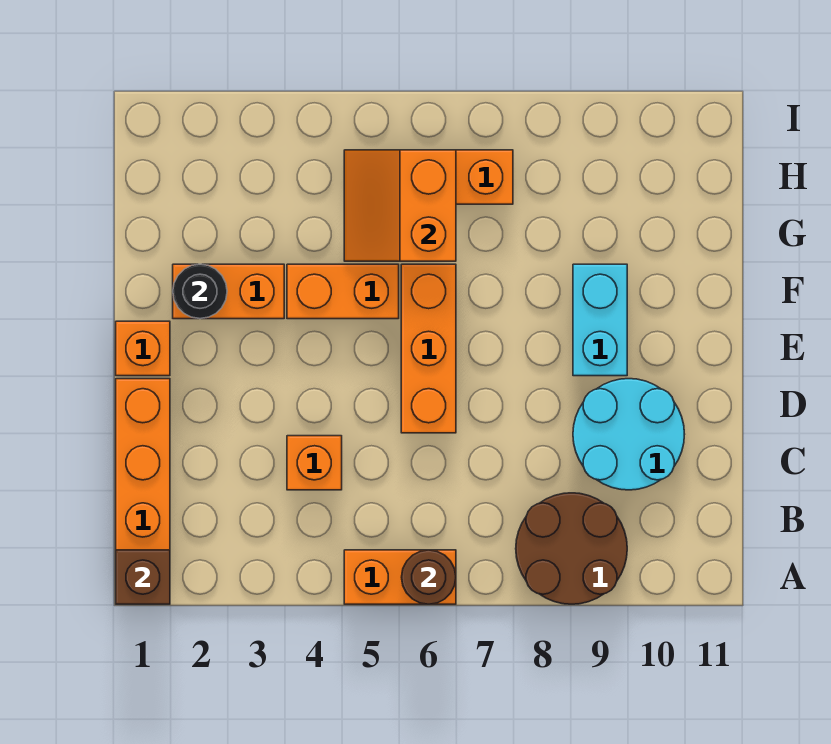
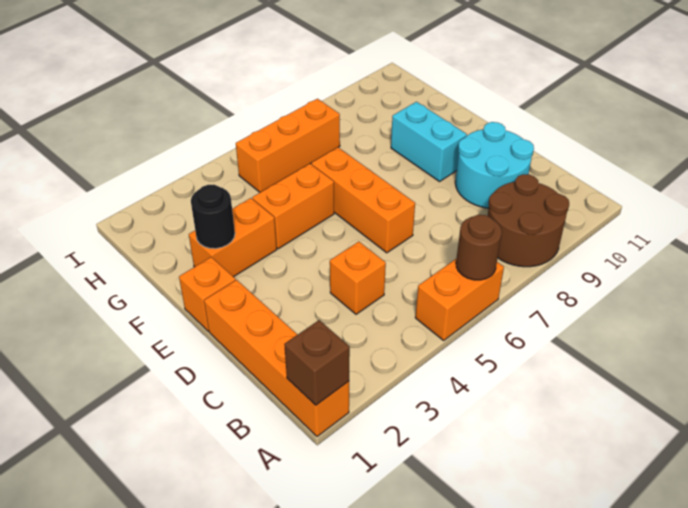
orange slope G5:H6 level 2 top 6 -> none

